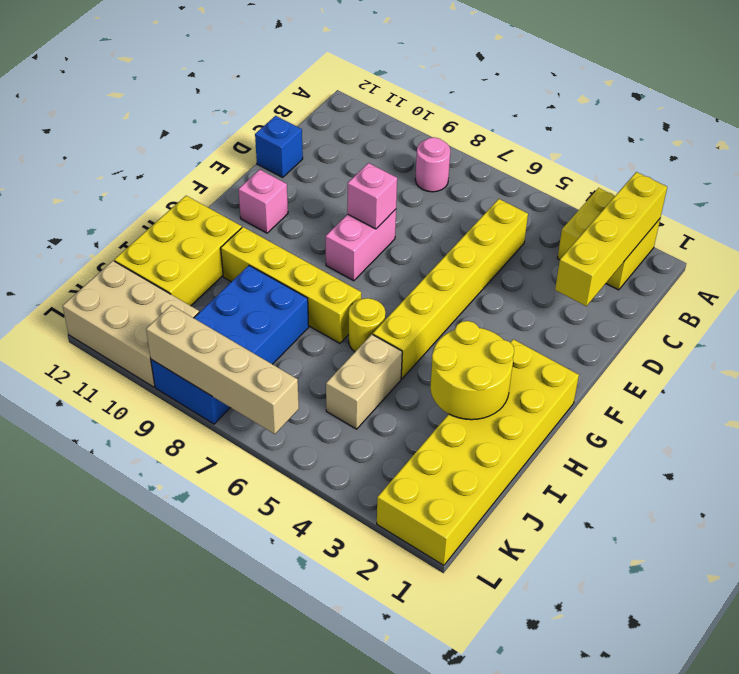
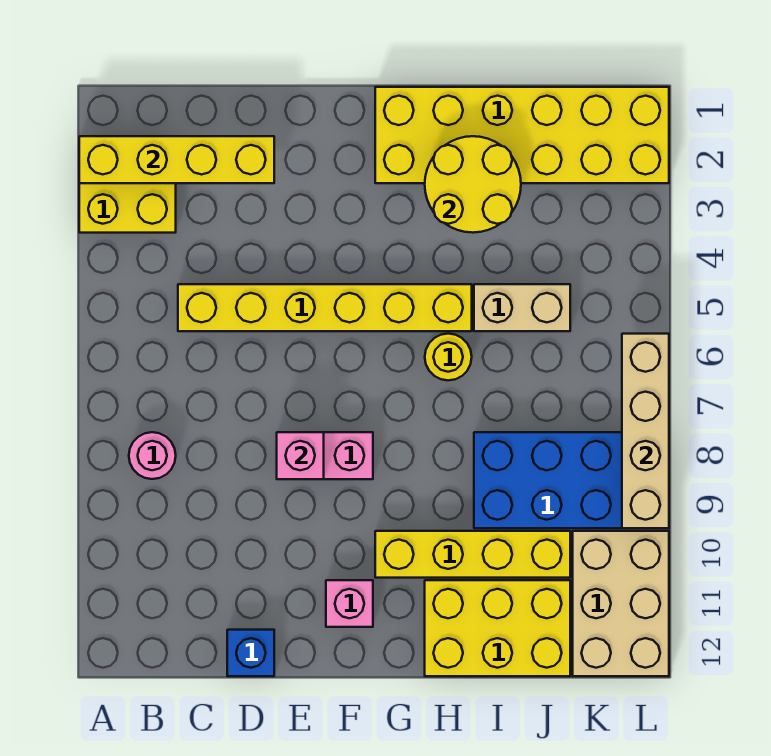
yellow brick H7:H10 level 1 -> yellow brick G10:J10 level 1

